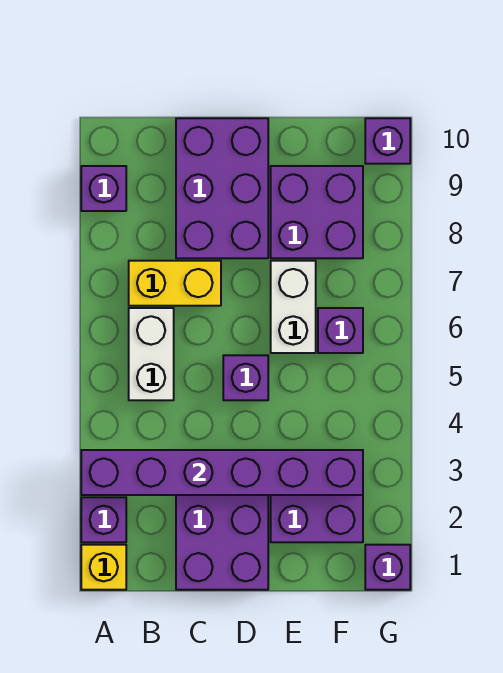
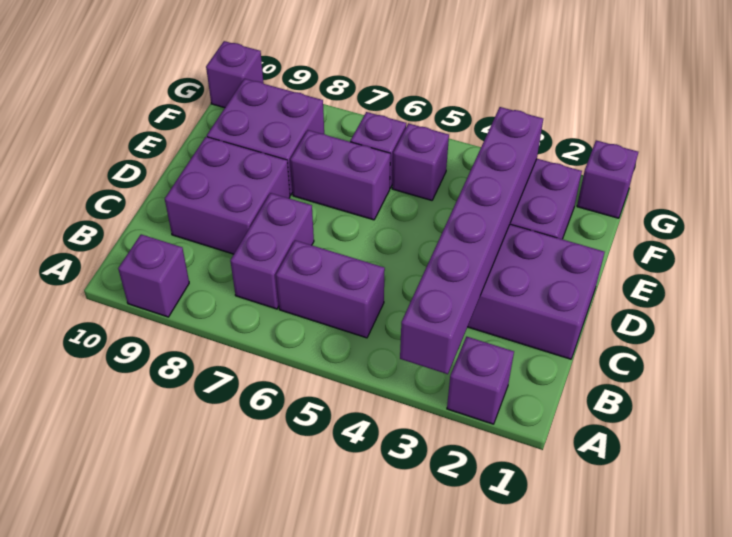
yellow brick A1 level 1 -> none
white brick B5:B6 level 1 -> purple brick B5:B6 level 1
yellow brick B7:C7 level 1 -> purple brick B7:C7 level 1
purple brick C8:D10 level 1 -> purple brick C8:D9 level 1
purple brick D5 level 1 -> purple brick F5 level 1
white brick E6:E7 level 1 -> purple brick E6:E7 level 1

